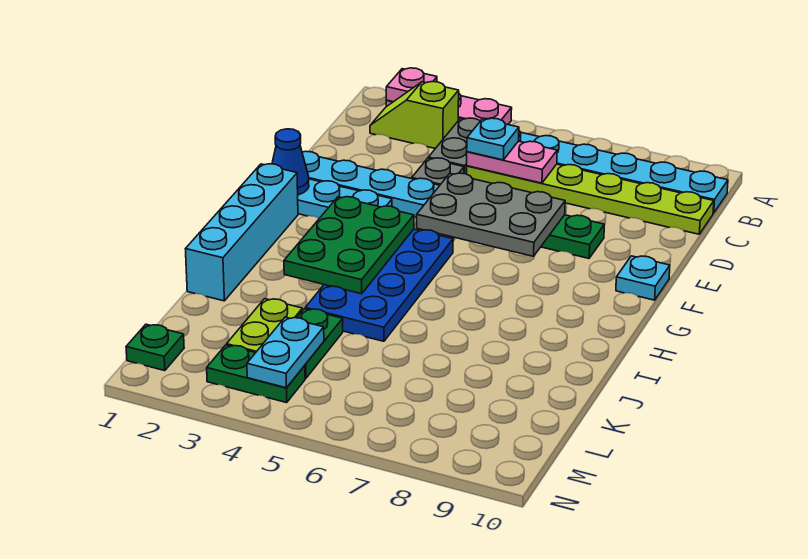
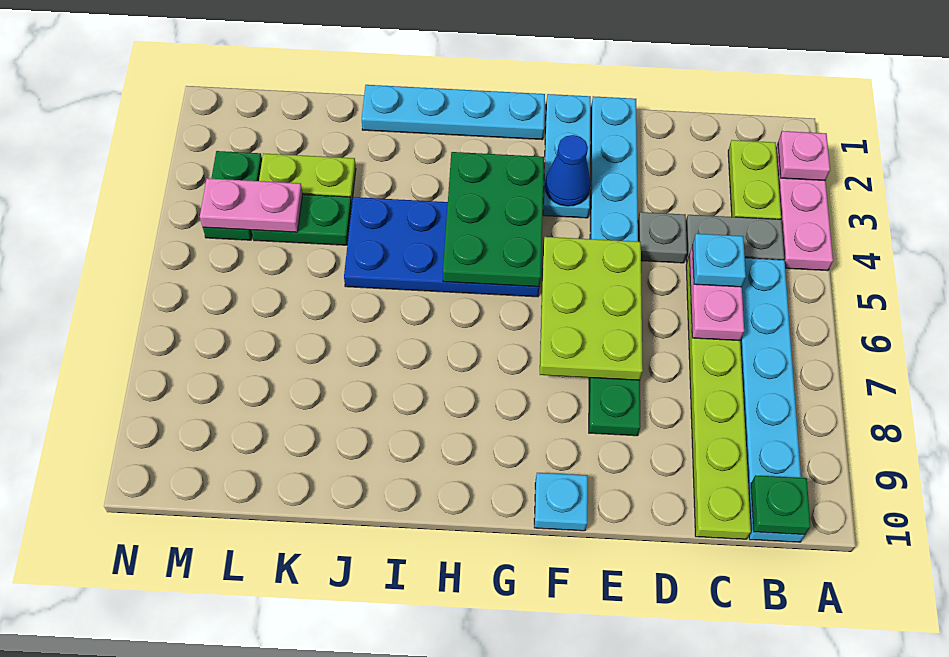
lime slope B2:B3 level 1 top 3 -> lime plate B2:B3 level 1
grey plate E5:F7 level 2 -> lime plate E5:F7 level 2
blue cone F1 level 2 -> blue cone F3 level 2
cyan brick G1:J1 level 1 -> cyan plate G1:J1 level 1
green plate G3:I4 level 2 -> green plate G3:H5 level 2
cyan plate L4:M4 level 2 -> pink plate L4:M4 level 2
green plate M1 level 1 -> green plate B10 level 2

